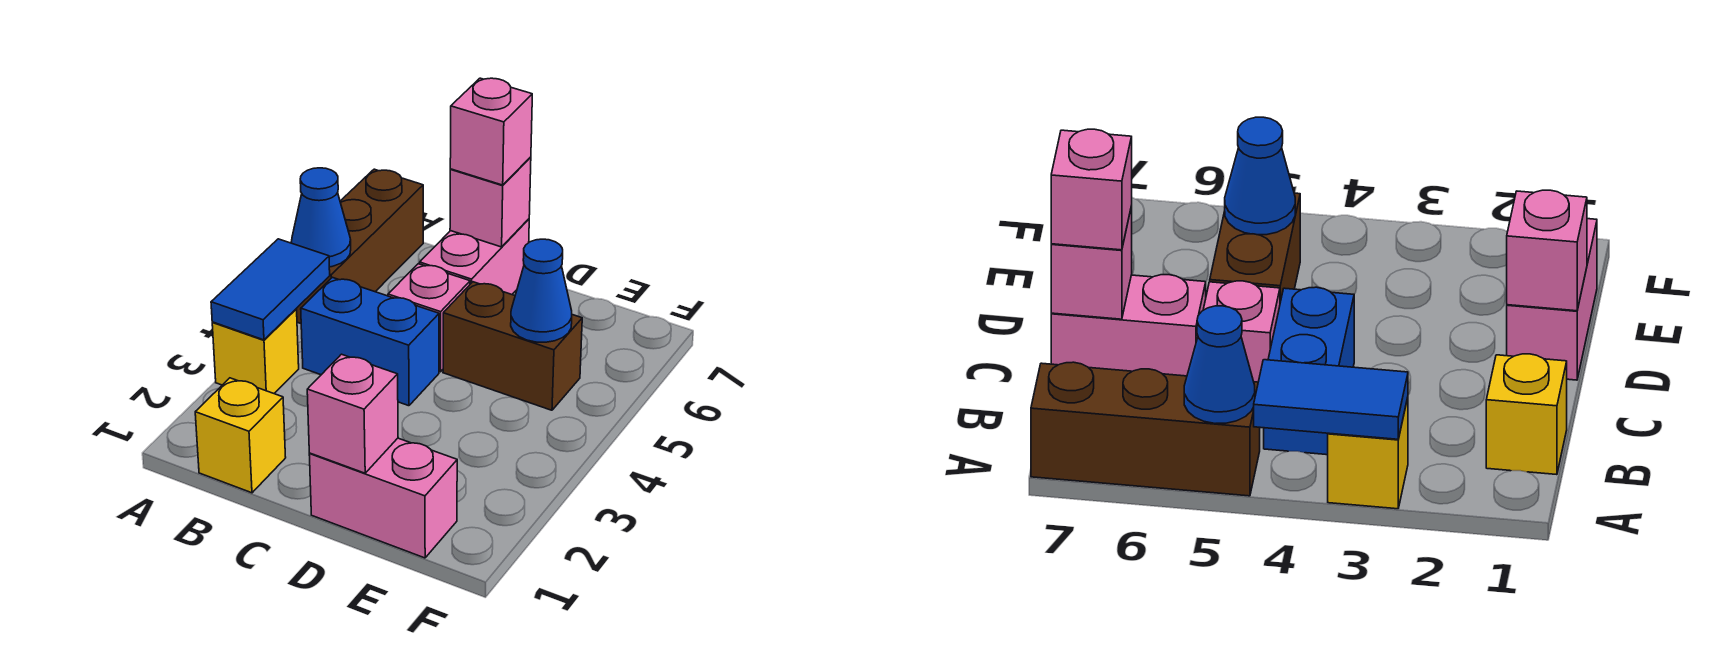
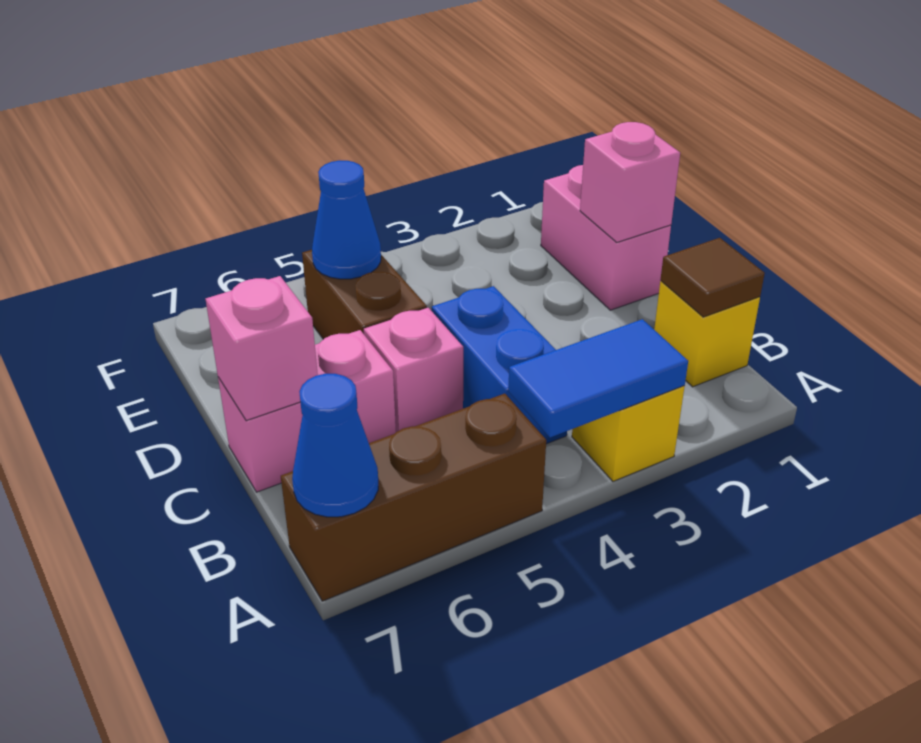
blue cone A5 level 2 -> blue cone A7 level 2
none -> brown tile B1 level 2
pink brick C7 level 3 -> none

